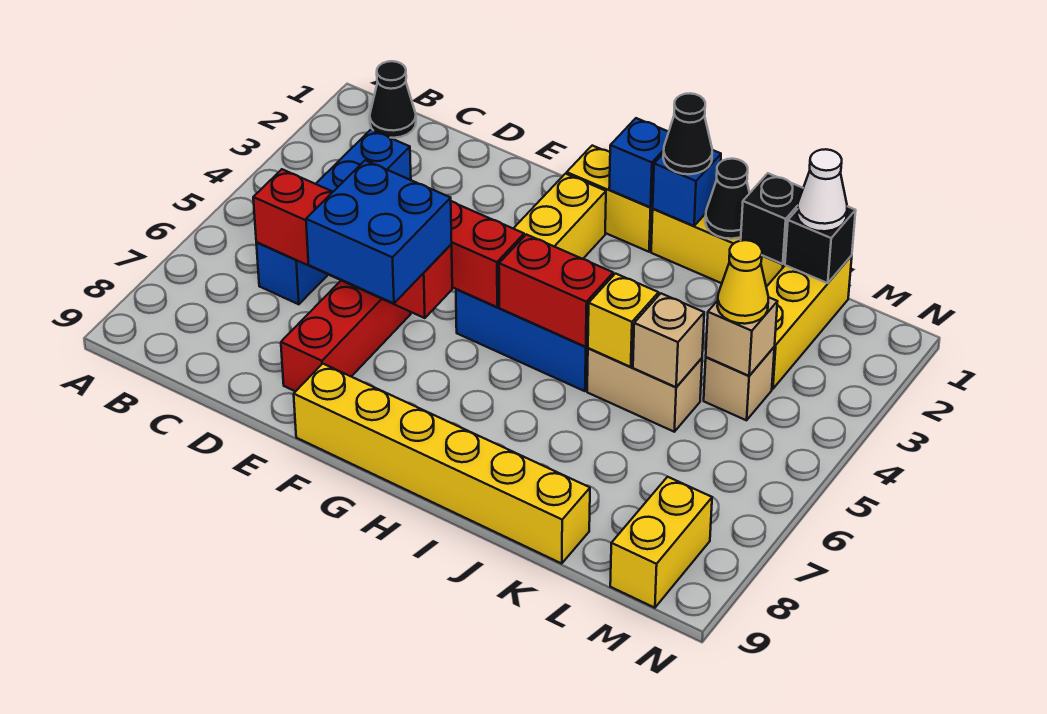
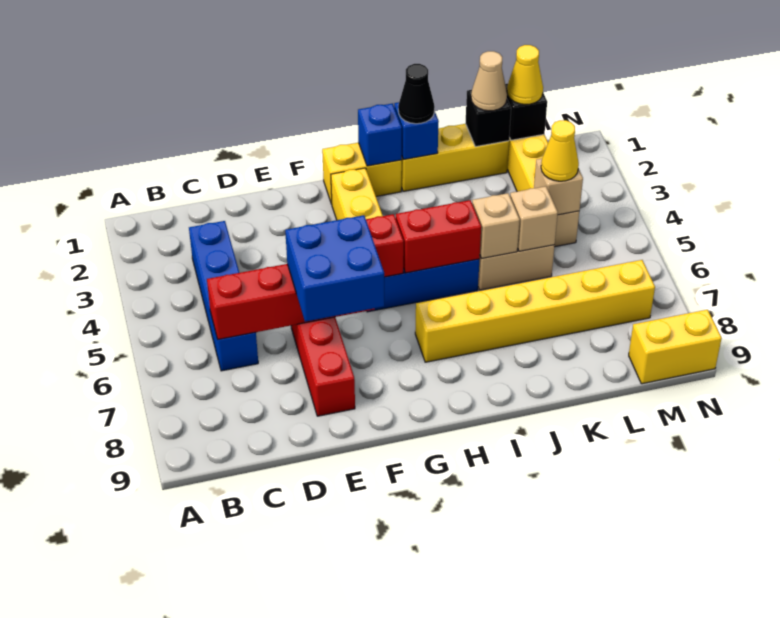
black cone B1 level 1 -> none
yellow brick F9:K9 level 1 -> yellow brick H7:M7 level 1
black cone J1 level 2 -> none
yellow brick J5 level 2 -> tan brick J5 level 2
none -> tan cone K1 level 3
white cone L1 level 3 -> yellow cone L1 level 3
yellow brick M8:M9 level 1 -> yellow brick M9:N9 level 1

